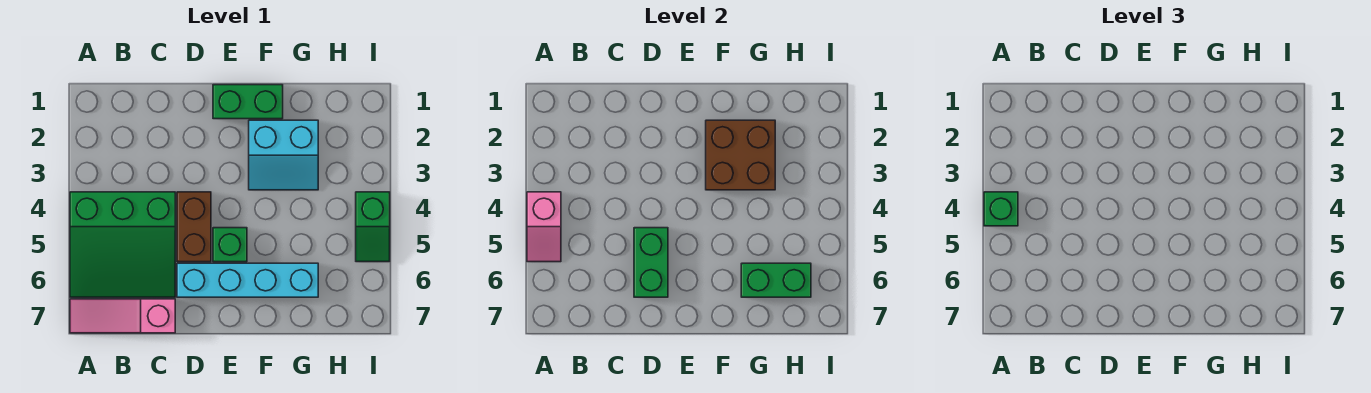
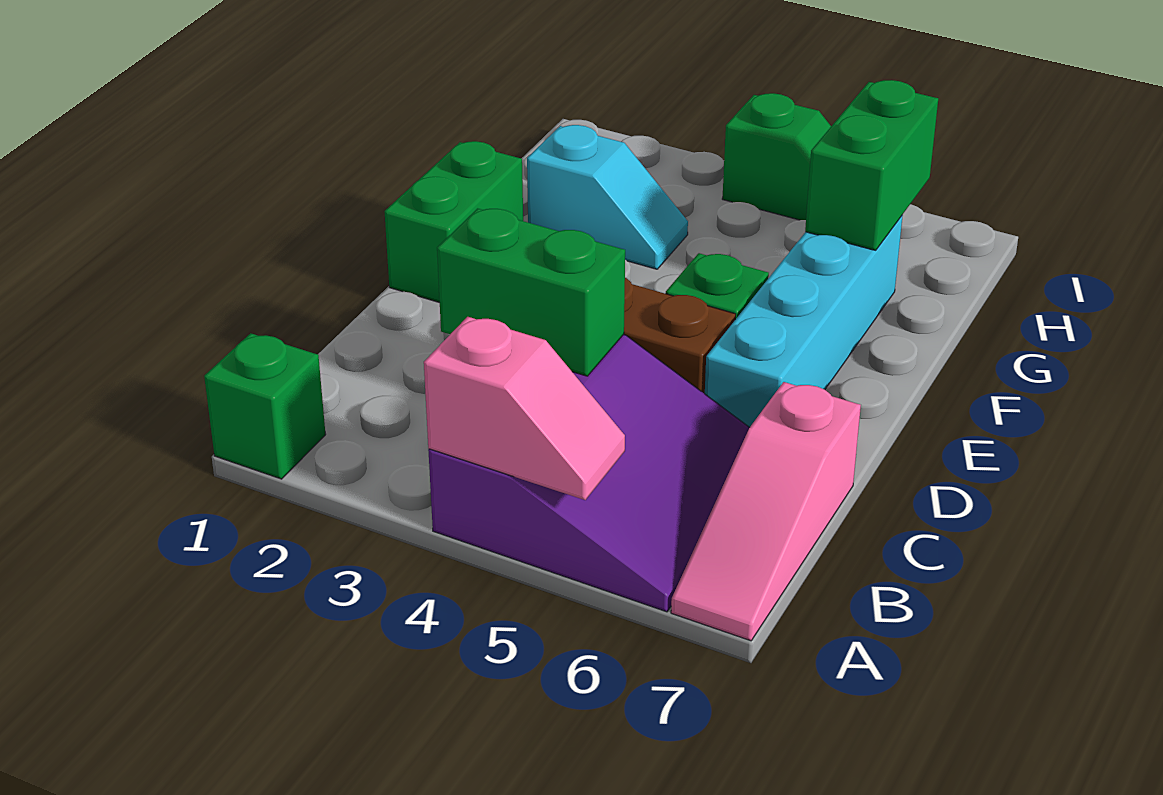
green slope A4:C6 level 1 top 4 -> purple slope A4:C6 level 1 top 4
green brick A4 level 3 -> green brick A1 level 1
green brick D5:D6 level 2 -> green brick C3:C4 level 2
cyan slope F2:G3 level 1 top 2 -> cyan slope G2:G3 level 1 top 2
brown brick F2:G3 level 2 -> none

